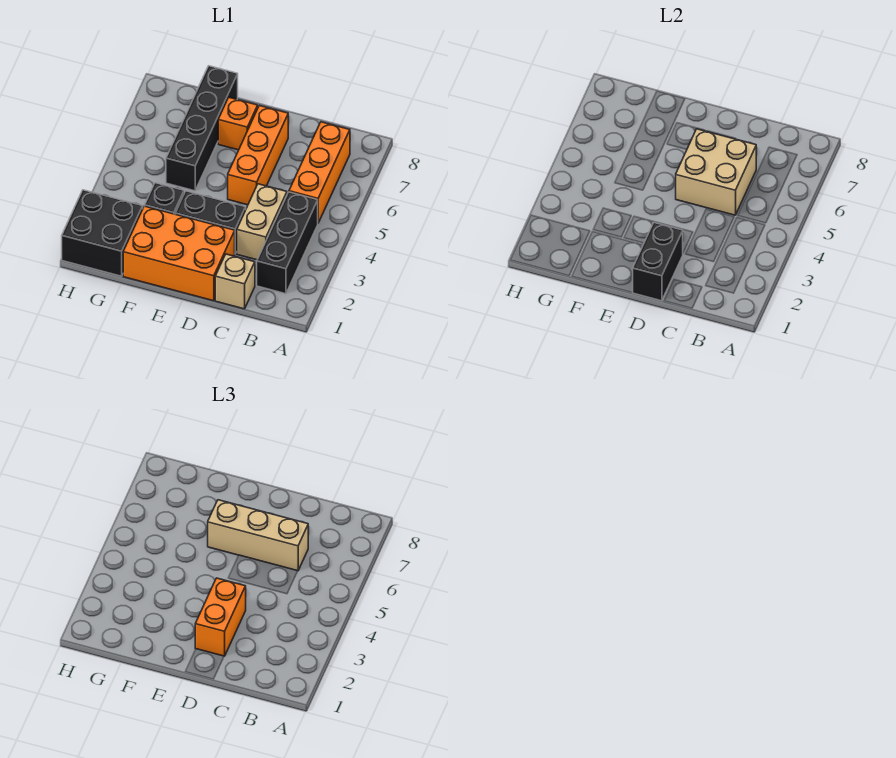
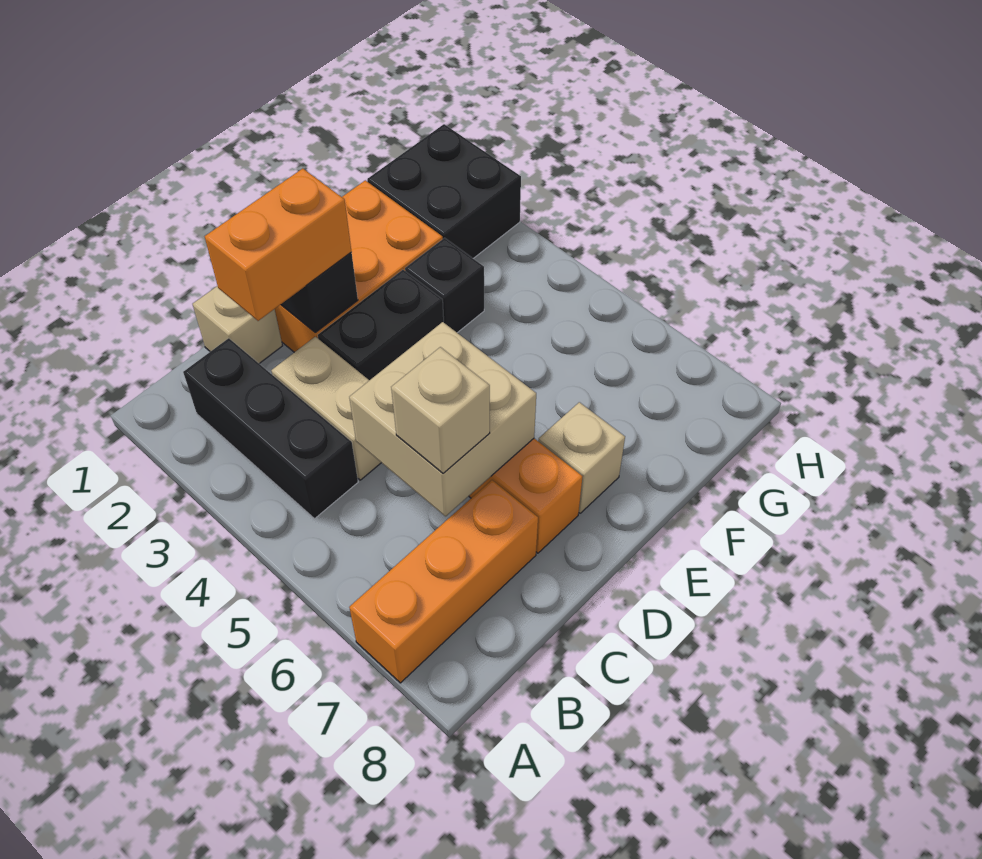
orange brick B5:B7 level 1 -> orange brick A7:C7 level 1
tan brick C6:E6 level 3 -> tan brick C6 level 3
orange brick D2:D3 level 3 -> orange brick C2:D2 level 3
orange brick E7 level 1 -> tan brick E7 level 1
black brick F5:F8 level 1 -> none

